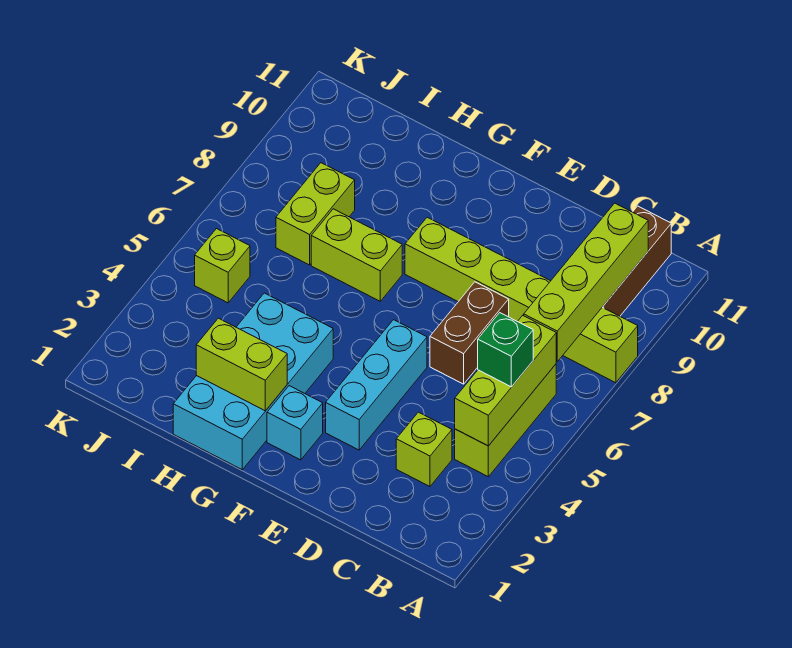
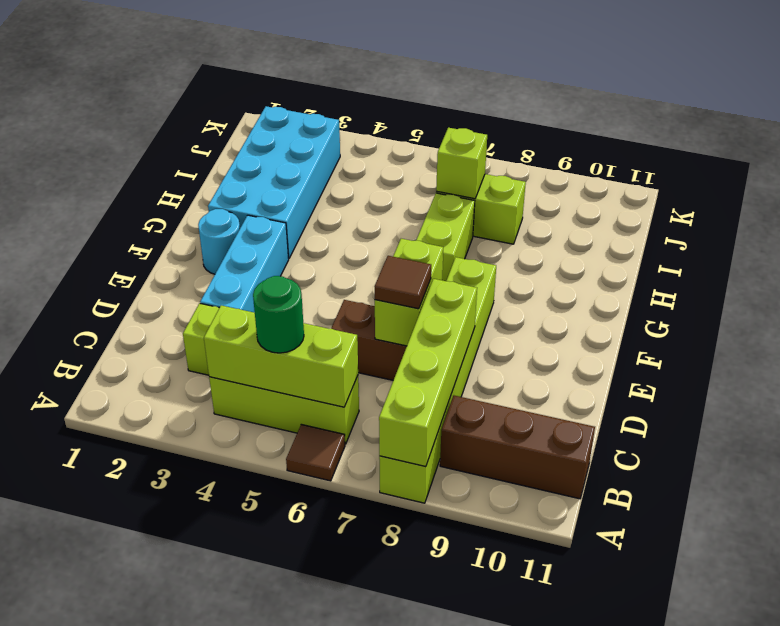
none -> brown tile A6 level 1
green brick B5 level 3 -> green round brick B5 level 3
lime brick B7:B10 level 2 -> lime brick A8:D8 level 2
none -> brown tile D7 level 3
cyan brick E3:E5 level 1 -> cyan brick D3:F3 level 1
cyan brick F2 level 1 -> cyan round brick F2 level 1
cyan brick G1:H4 level 1 -> cyan brick G2:J3 level 1
lime brick G2:H2 level 2 -> lime brick D7:E7 level 2
lime brick J5 level 1 -> lime brick I7 level 2

